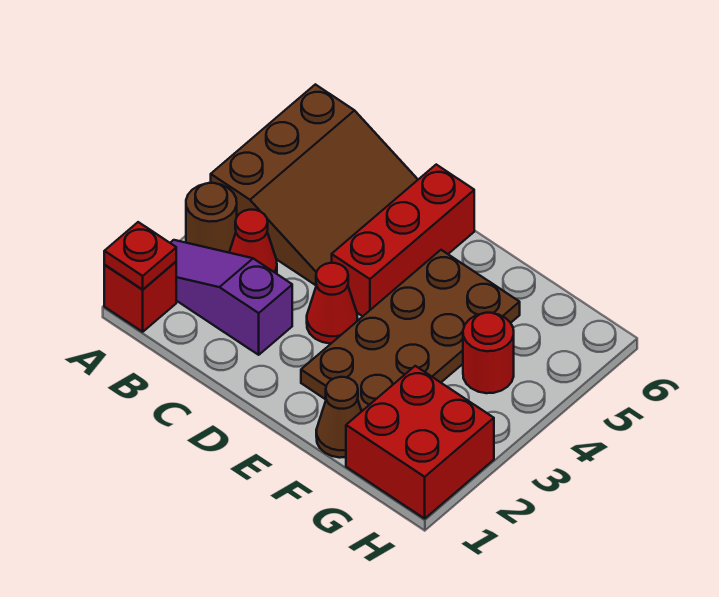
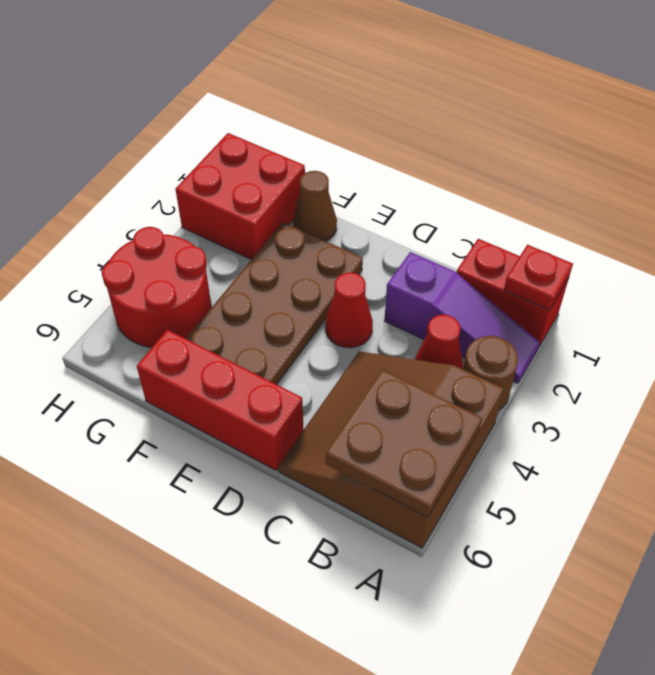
red brick A1 level 1 -> red brick A1:B1 level 1
none -> brown plate A5:B6 level 2
red brick D4:D6 level 1 -> red brick D6:F6 level 1
red round brick G4 level 1 -> red round brick G4:H5 level 1

